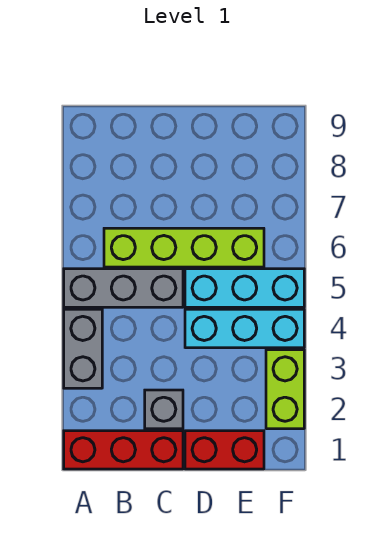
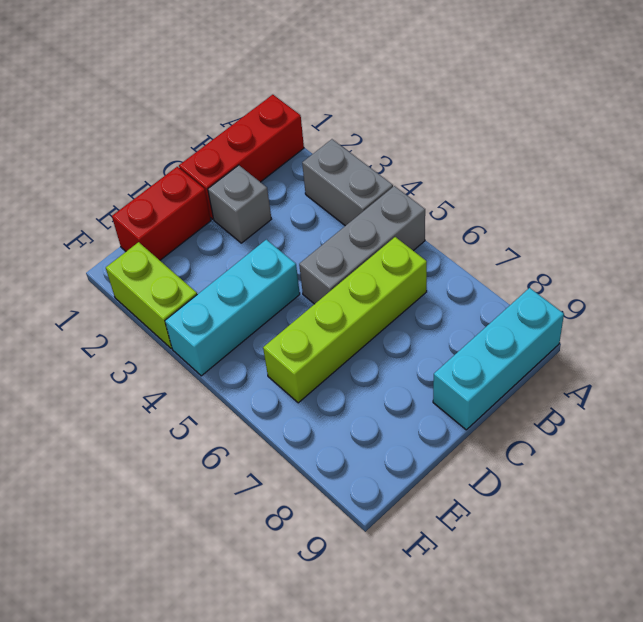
cyan brick D5:F5 level 1 -> cyan brick A9:C9 level 1

